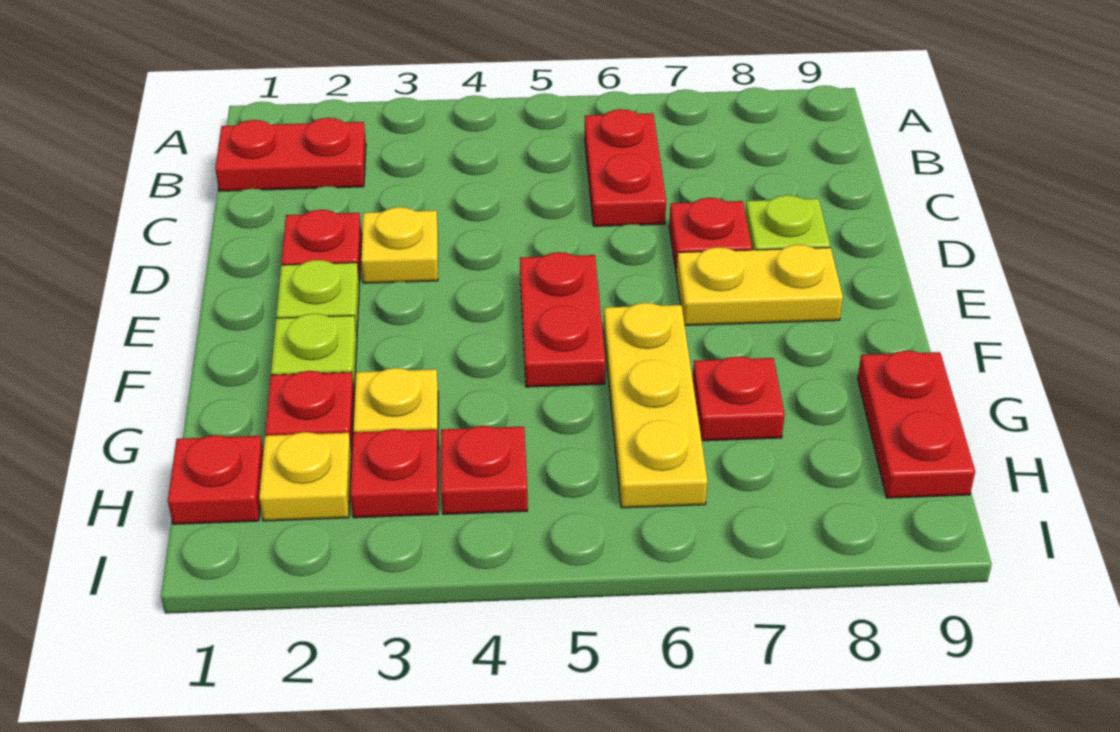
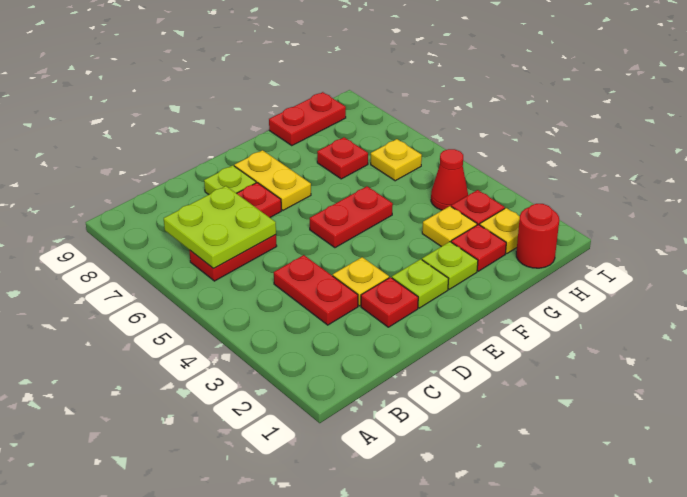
red plate B1:B2 level 1 -> red plate C3:C4 level 1
none -> lime plate B6:C7 level 2
yellow plate F6:H6 level 1 -> yellow plate H6 level 1
red plate H1 level 1 -> red round brick H1 level 1
red plate H4 level 1 -> red cone H4 level 1

